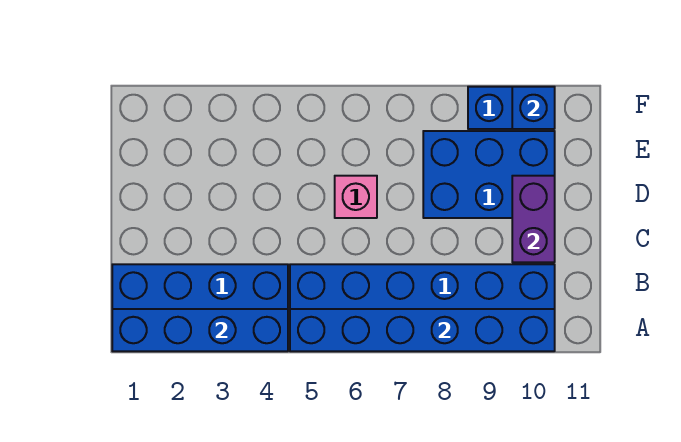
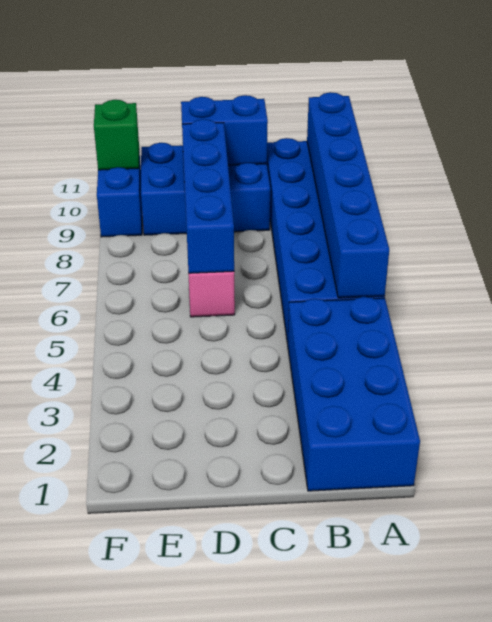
blue brick A1:A4 level 2 -> blue brick D6:D9 level 2
purple brick C10:D10 level 2 -> blue brick C10:D10 level 2
blue brick D8:E10 level 1 -> blue brick C9:E10 level 1
blue brick F10 level 2 -> green brick F10 level 2

